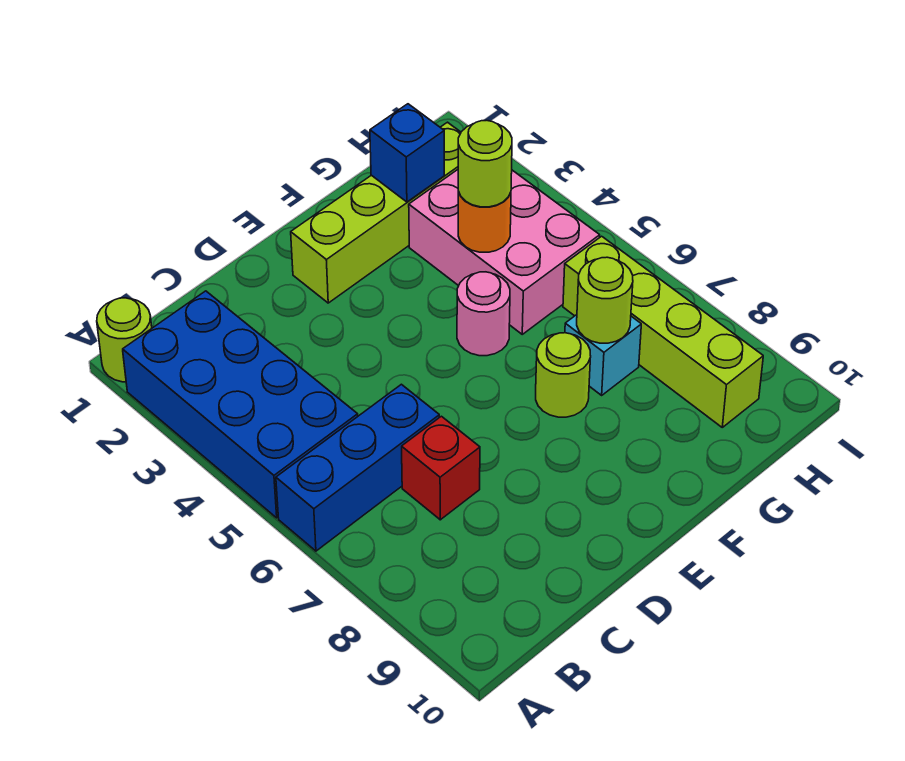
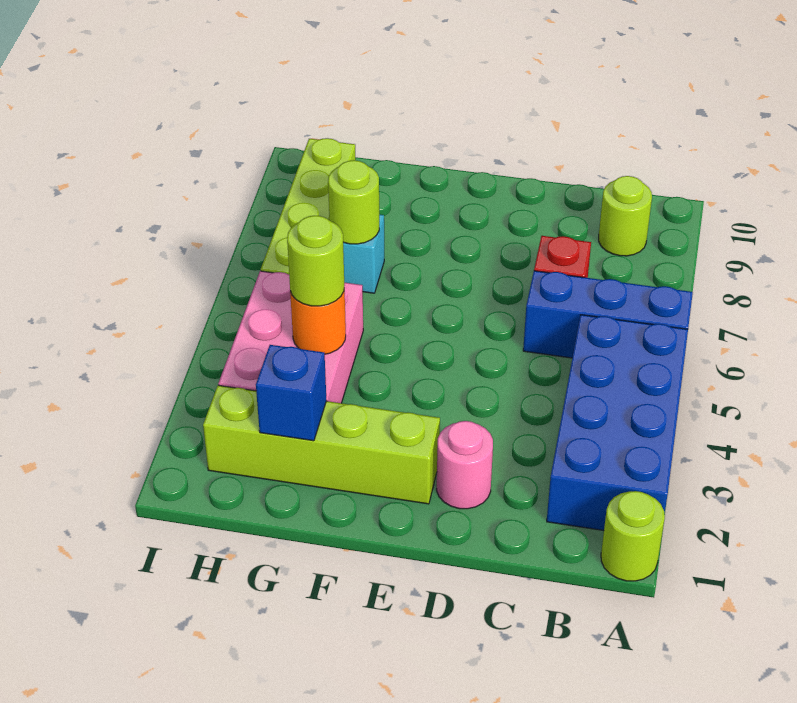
pink round brick F5 level 1 -> pink round brick D2 level 1
lime round brick F7 level 1 -> lime round brick B9 level 1

